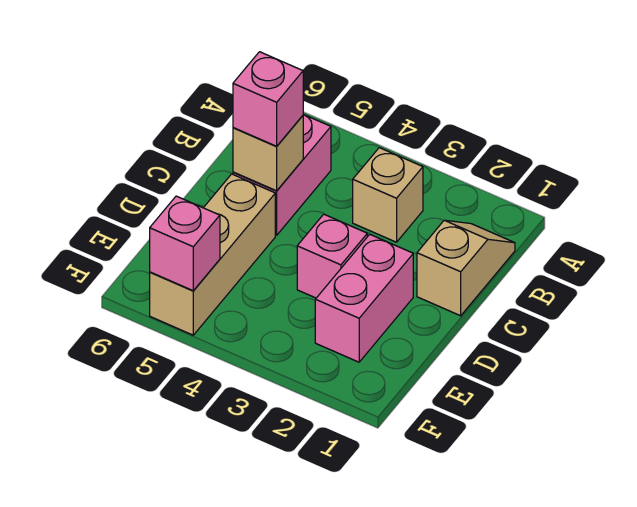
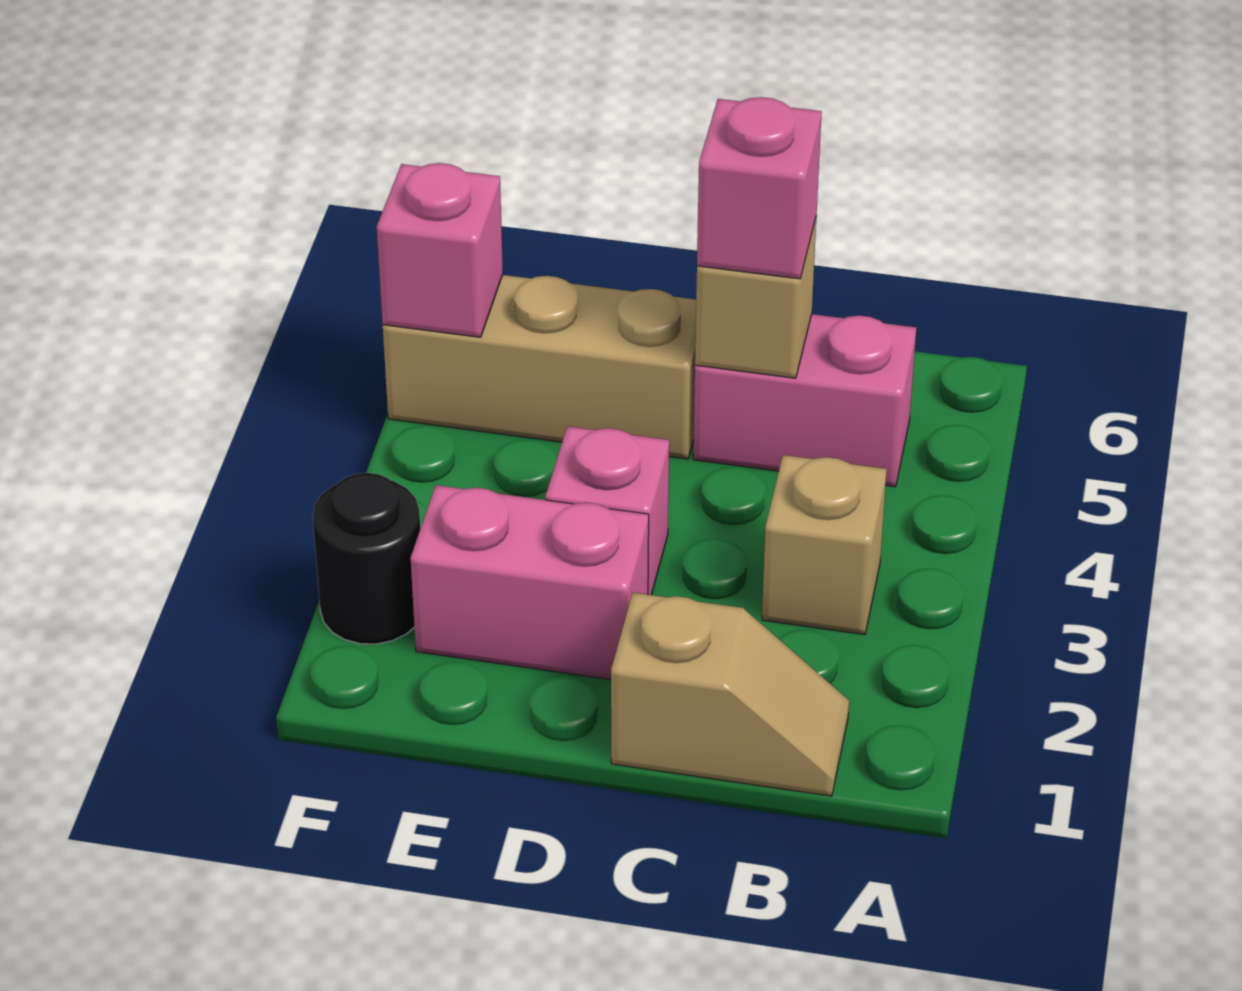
none -> black round brick F2 level 1

